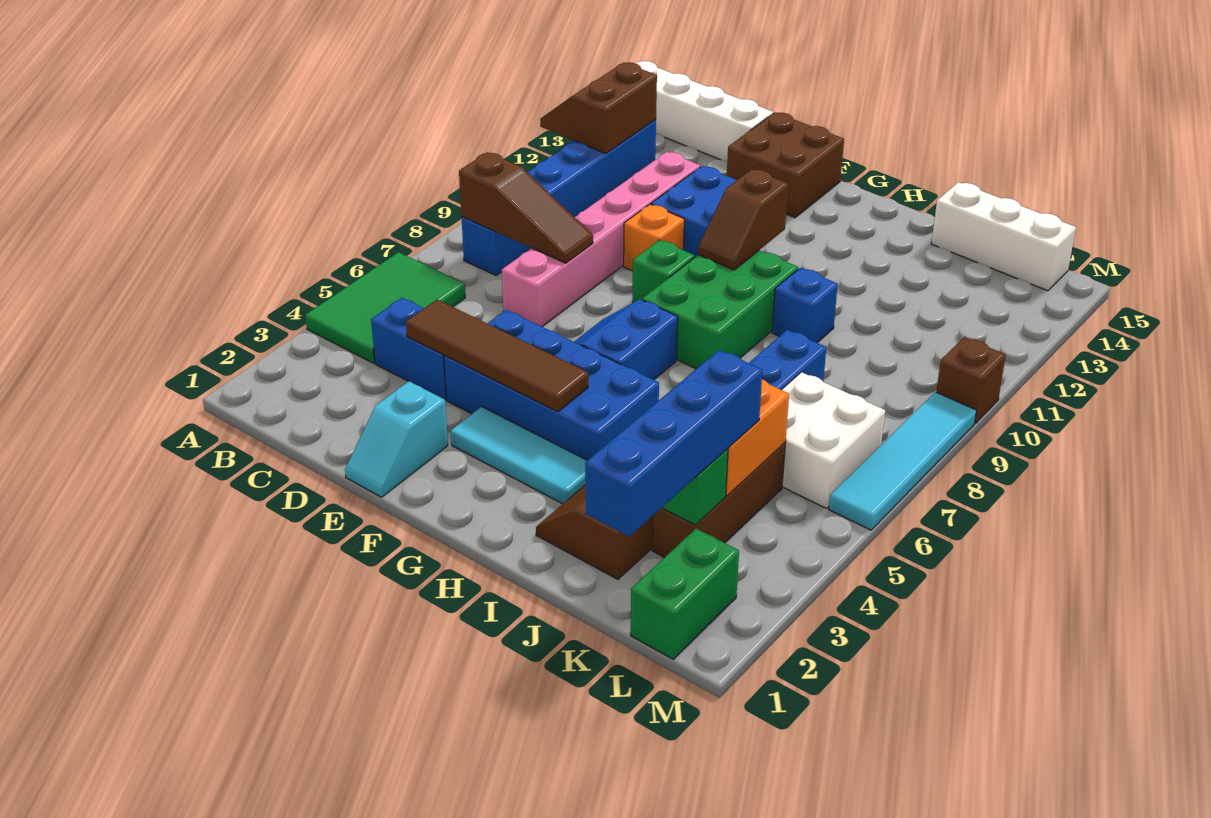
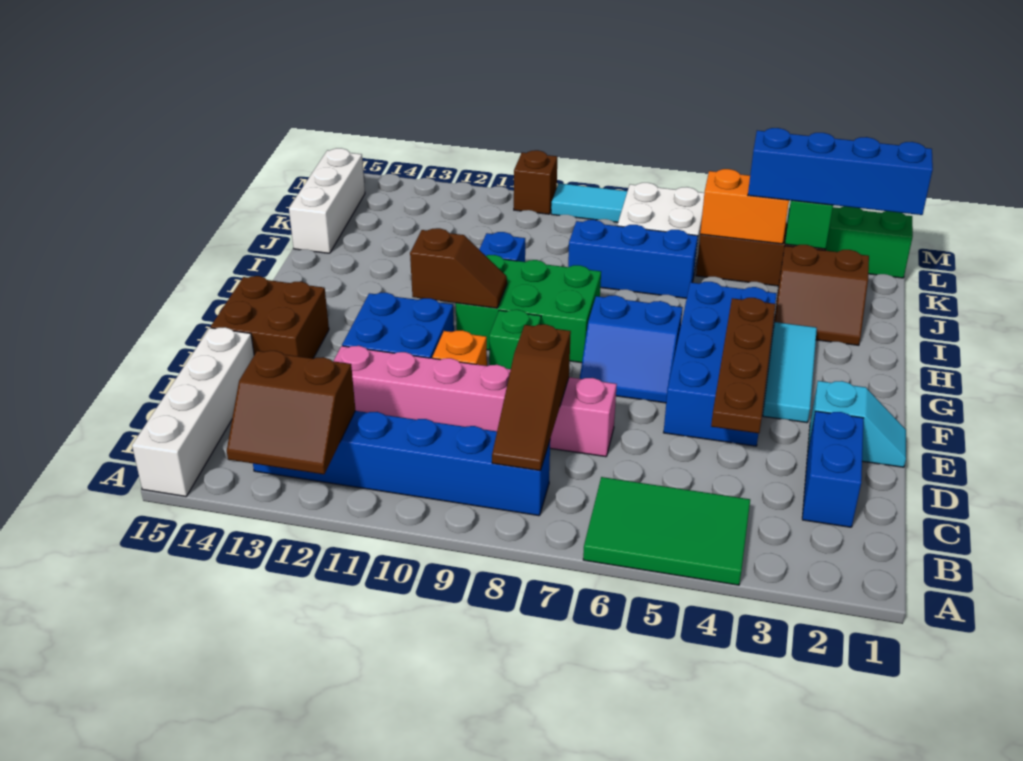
brown slope B8:D8 level 2 top B -> brown slope B8:D8 level 2 top D
blue brick C4:D4 level 1 -> blue brick C2:D2 level 1
brown tile D4:G4 level 2 -> brown plate D4:G4 level 2

